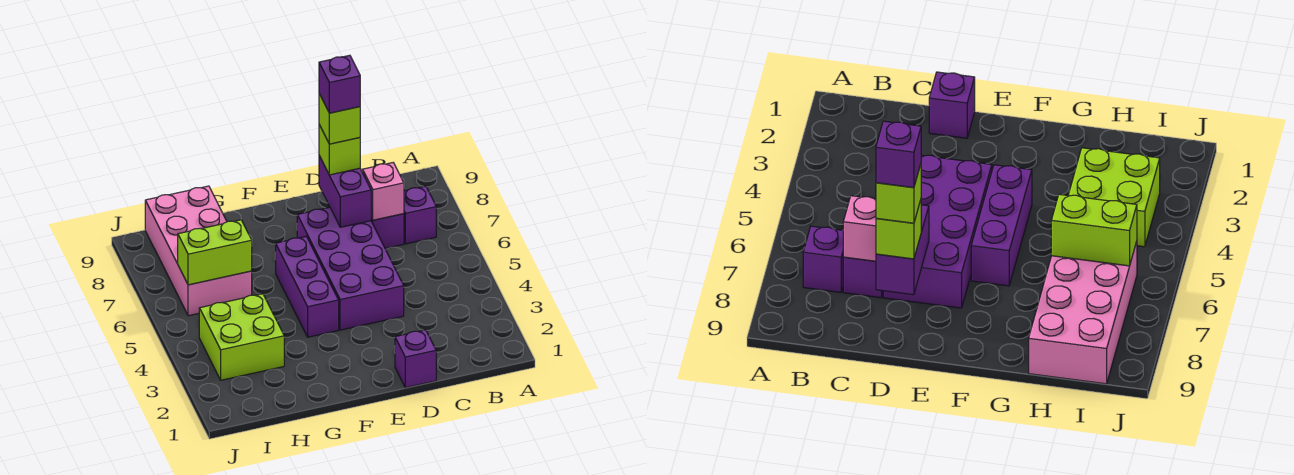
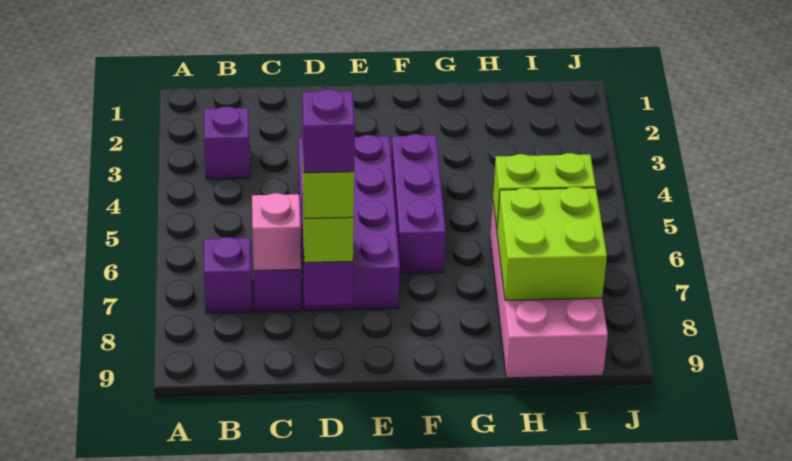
purple brick D1 level 1 -> purple brick B3 level 1
lime brick H3:I4 level 1 -> lime brick H7:I8 level 2

